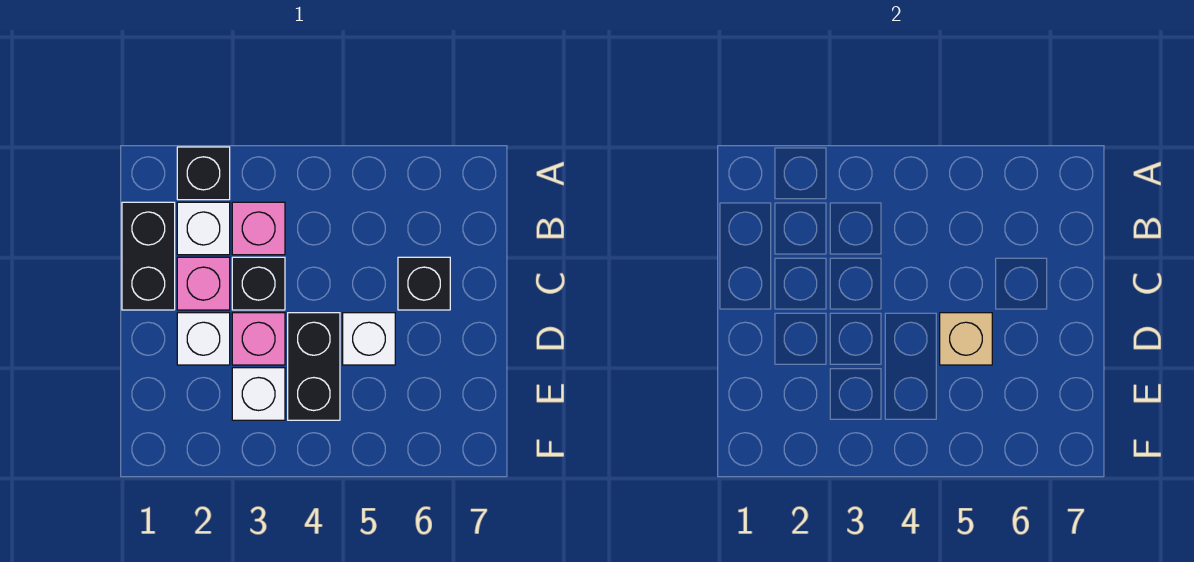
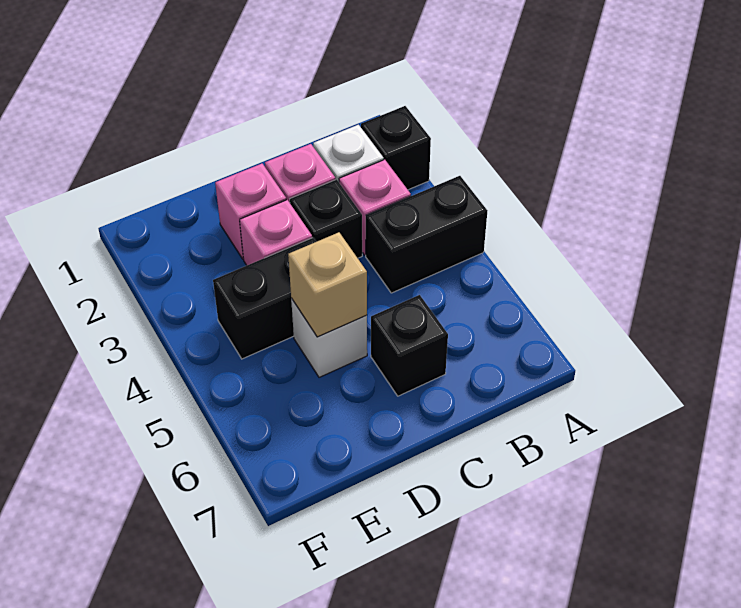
black brick B1:C1 level 1 -> black brick A4:B4 level 1
white brick D2 level 1 -> pink brick D2 level 1
white brick E3 level 1 -> none

